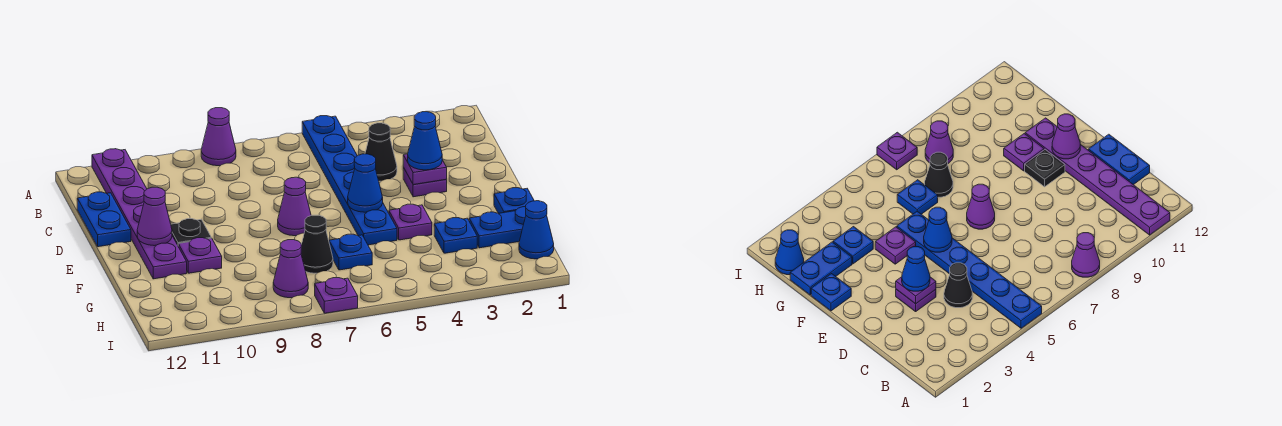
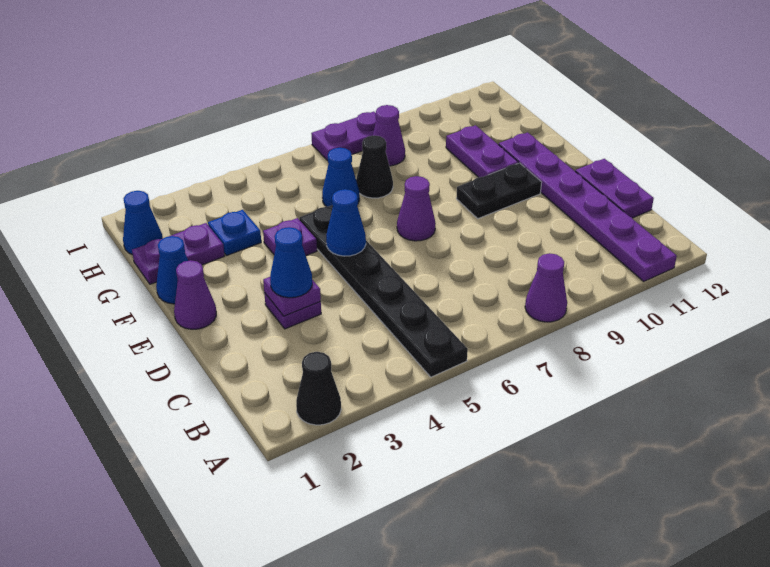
blue plate A5:F5 level 1 -> black plate A5:F5 level 1
black cone C4 level 1 -> black cone A2 level 1
blue plate C12:D12 level 1 -> purple plate C12:D12 level 1
black plate E10 level 1 -> black plate E9:E10 level 1
purple cone E11 level 2 -> purple cone E1 level 1
blue plate F1 level 1 -> blue cone F1 level 1
purple plate F10 level 1 -> purple plate F10:G10 level 1
blue plate G1:G2 level 1 -> purple plate G1:G2 level 1
blue plate G6 level 1 -> blue cone G6 level 1
purple plate I7 level 1 -> purple plate I7:I8 level 1

